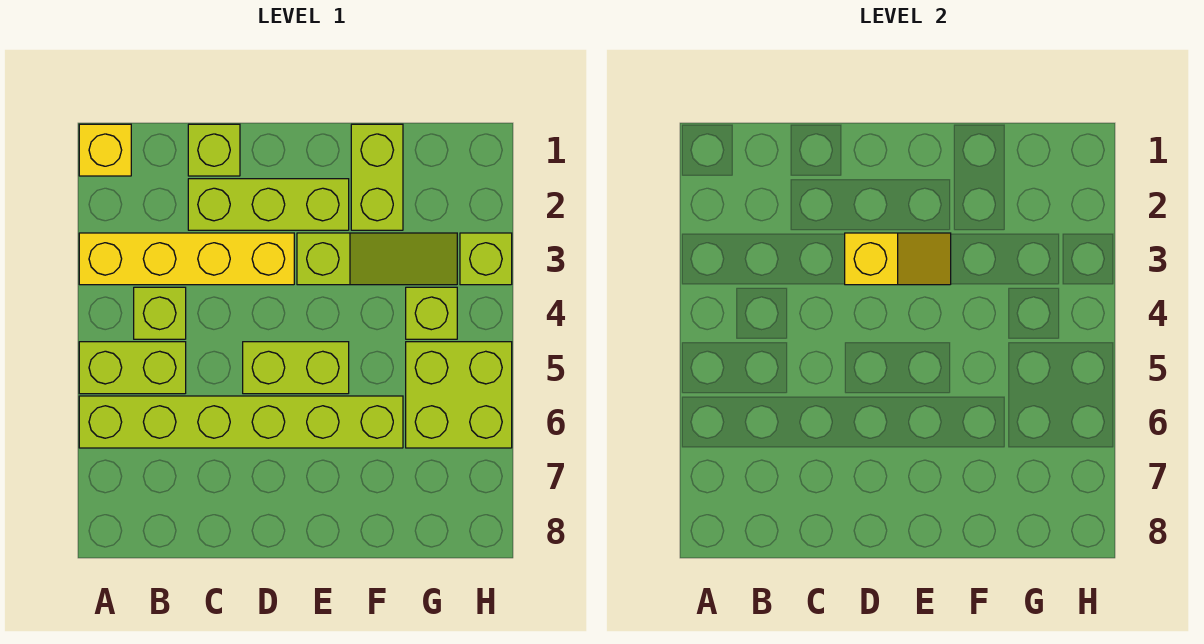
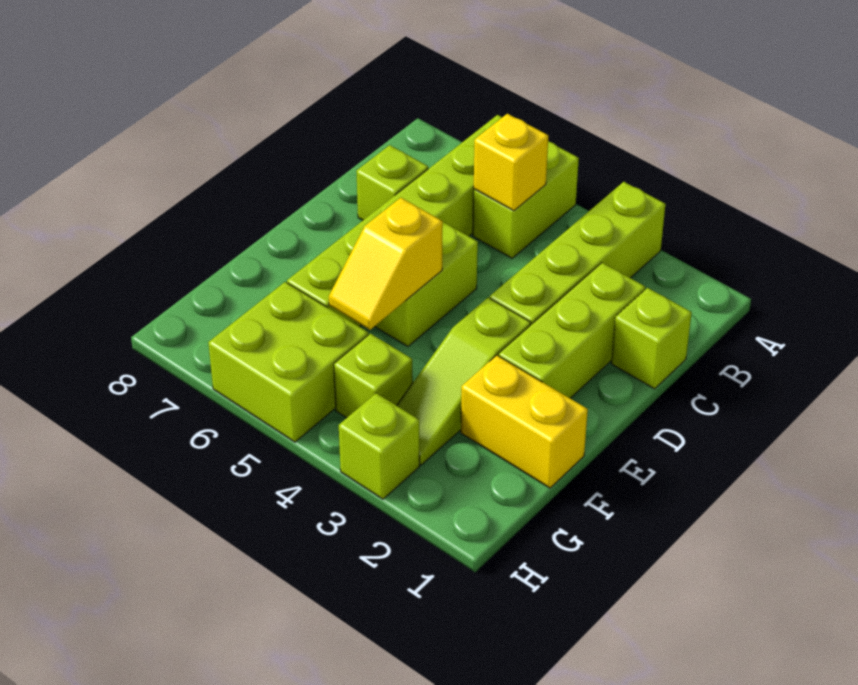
yellow brick A1 level 1 -> yellow brick B5 level 2
yellow brick A3:D3 level 1 -> lime brick A3:D3 level 1
lime brick B4 level 1 -> lime brick C7 level 1
yellow slope D3:E3 level 2 top D -> yellow slope E5:F5 level 2 top E
lime brick F1:F2 level 1 -> yellow brick F1:F2 level 1

